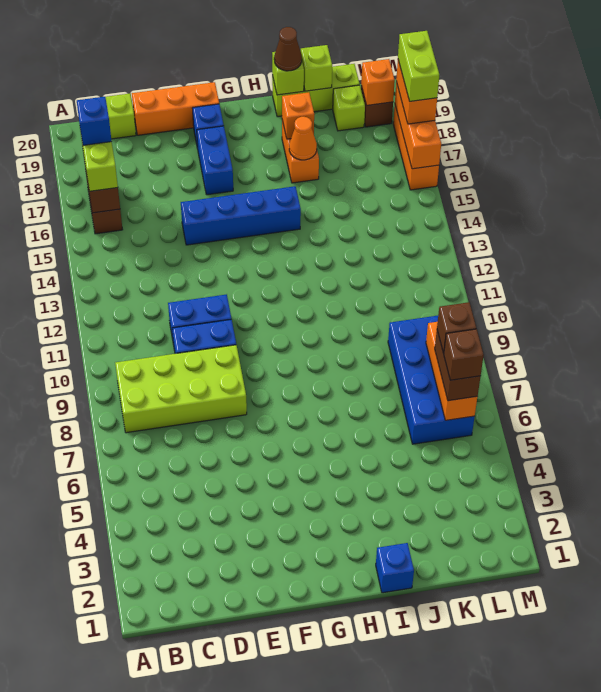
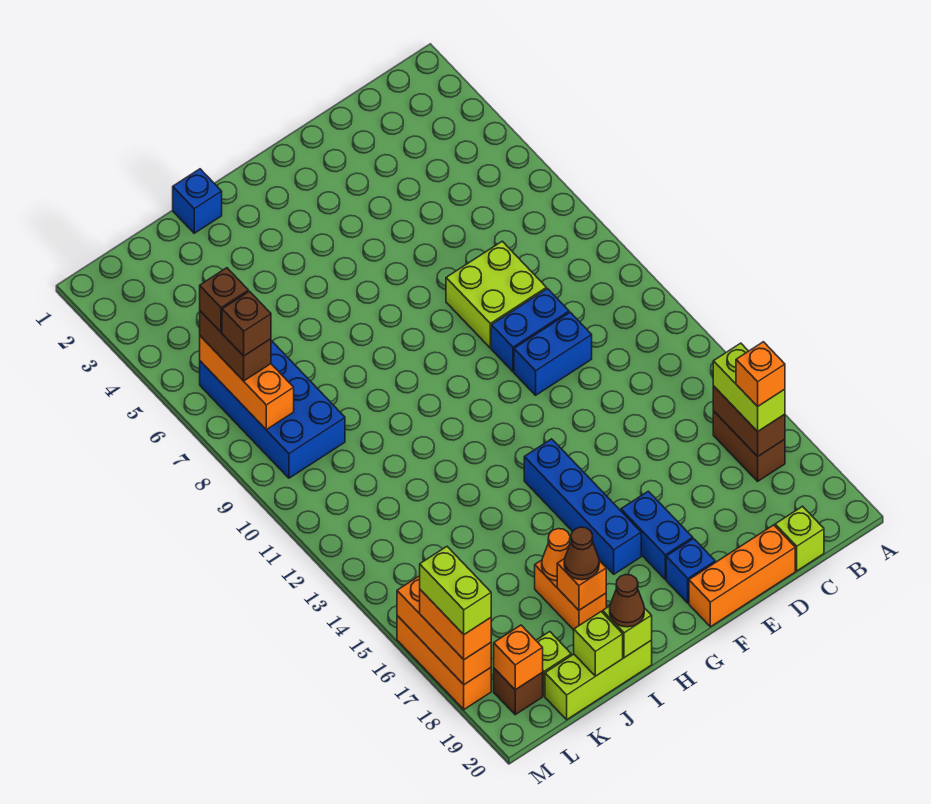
lime brick B8:E9 level 1 -> lime brick D8:E9 level 1
blue brick B17 level 4 -> orange brick B17 level 4
blue brick E15:H15 level 1 -> blue brick G14:G17 level 1
none -> brown cone I18 level 3

